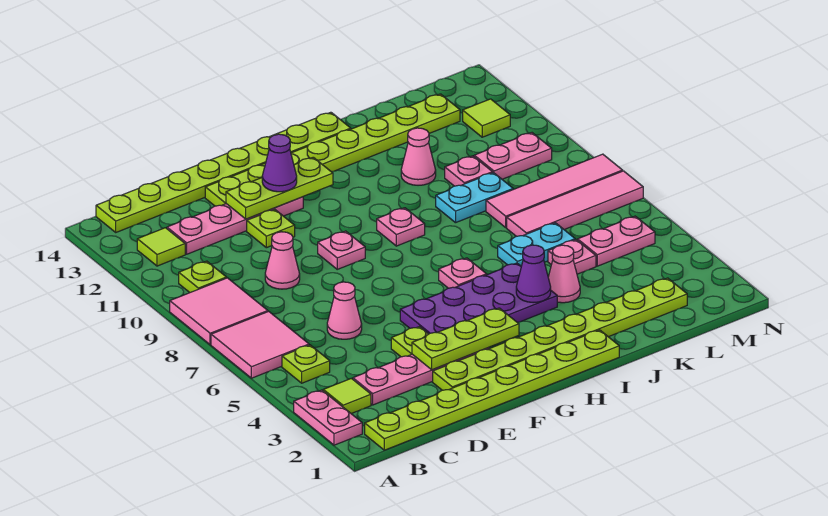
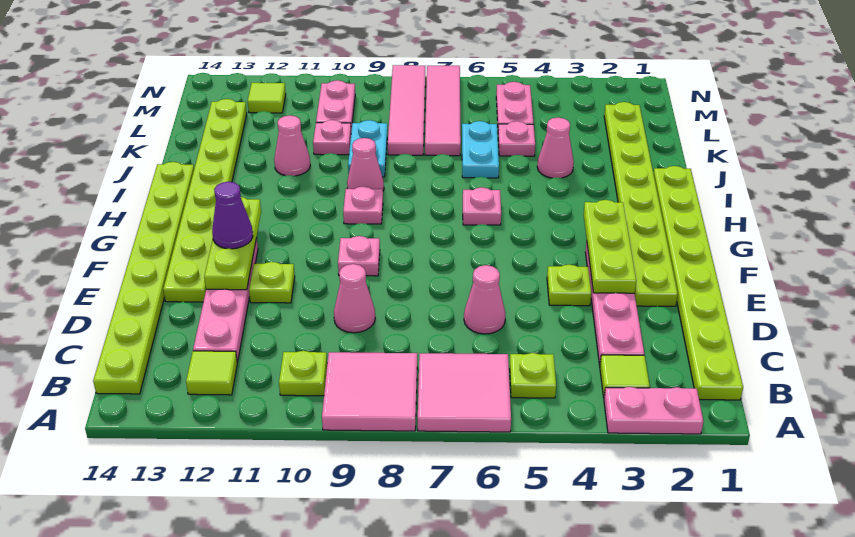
purple plate F4:I5 level 1 -> none
purple cone I4 level 2 -> none
none -> pink cone I9 level 1

